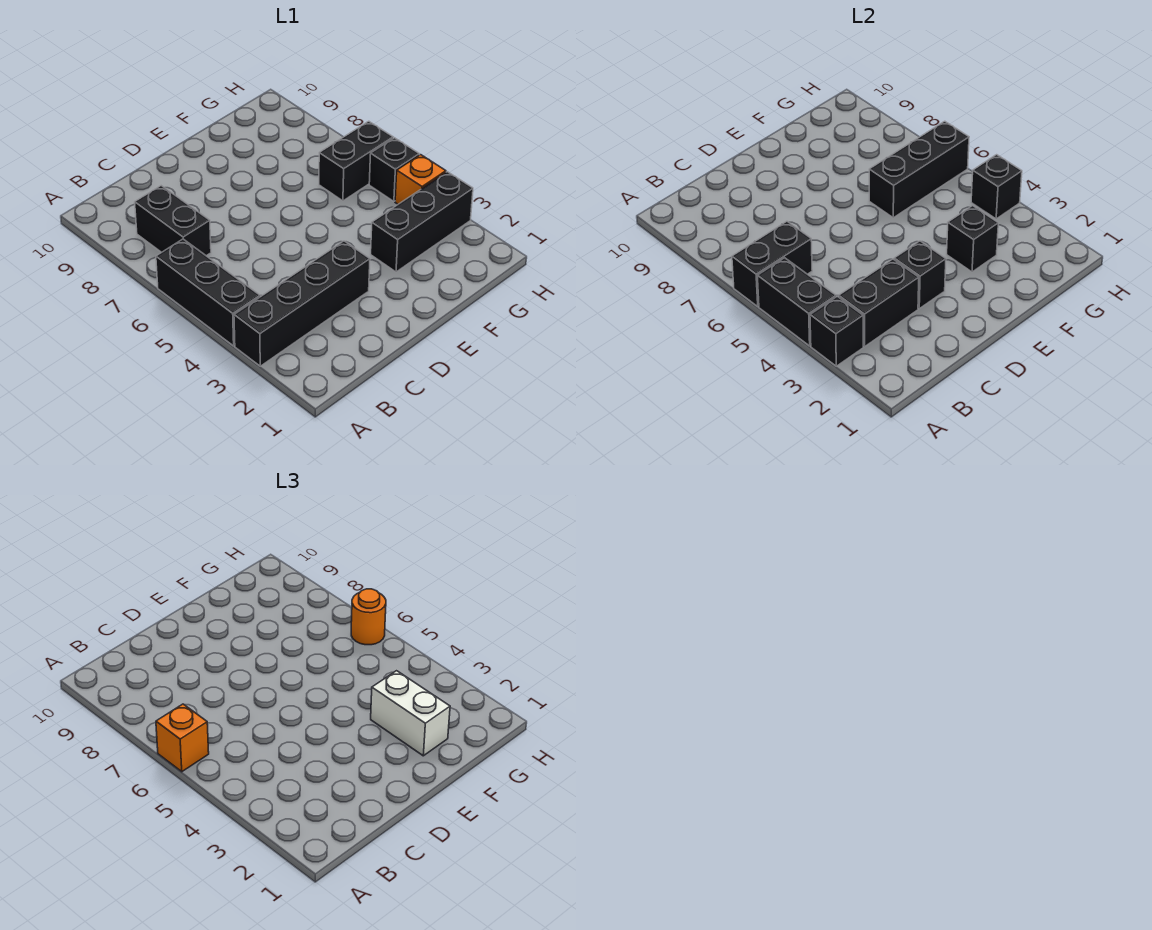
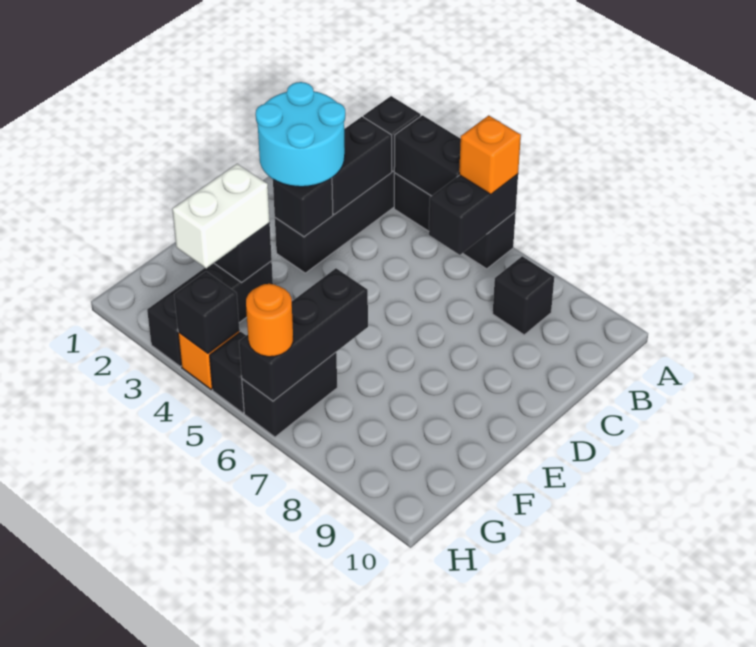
black brick B7:B8 level 1 -> black brick B8 level 1
none -> cyan round brick C2:D3 level 3
white brick F2:F3 level 3 -> white brick F3:G3 level 3

